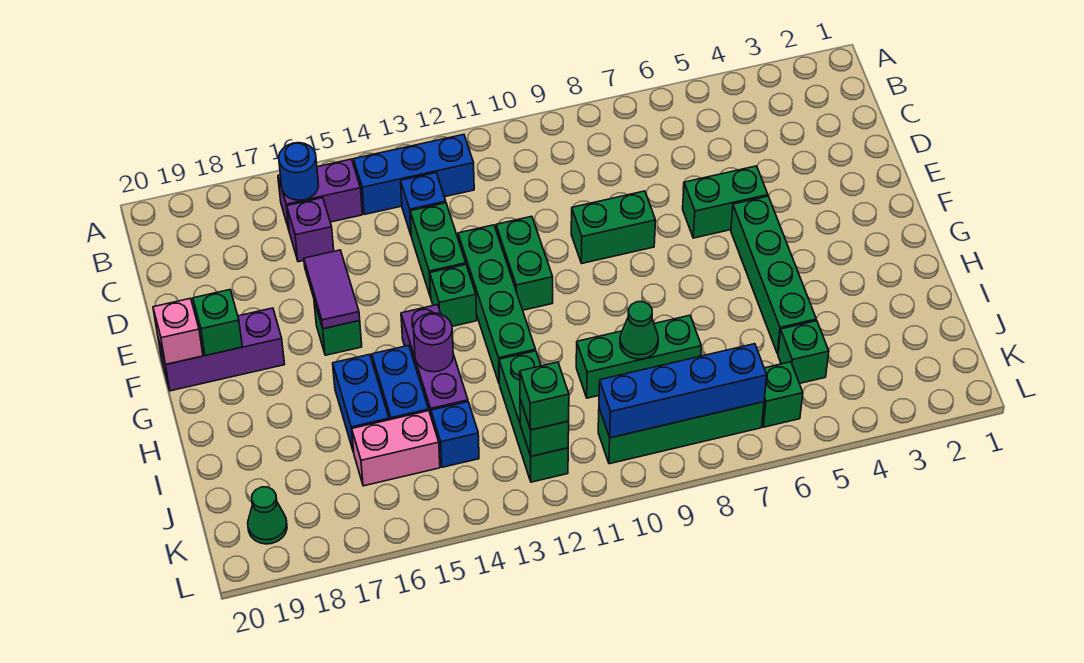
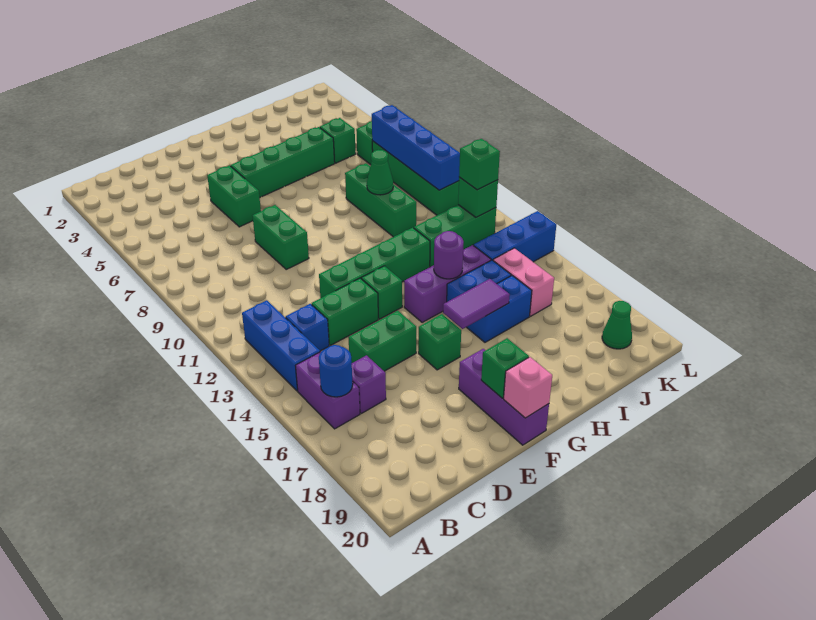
green brick E11:F11 level 1 -> green brick D15:E15 level 1
purple tile E16:F16 level 2 -> purple tile G16:H16 level 2
blue brick J14 level 1 -> blue brick J14:L14 level 1

